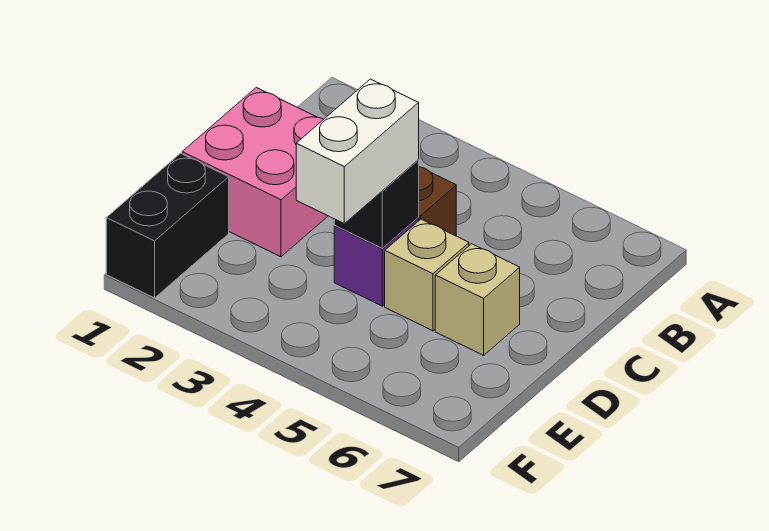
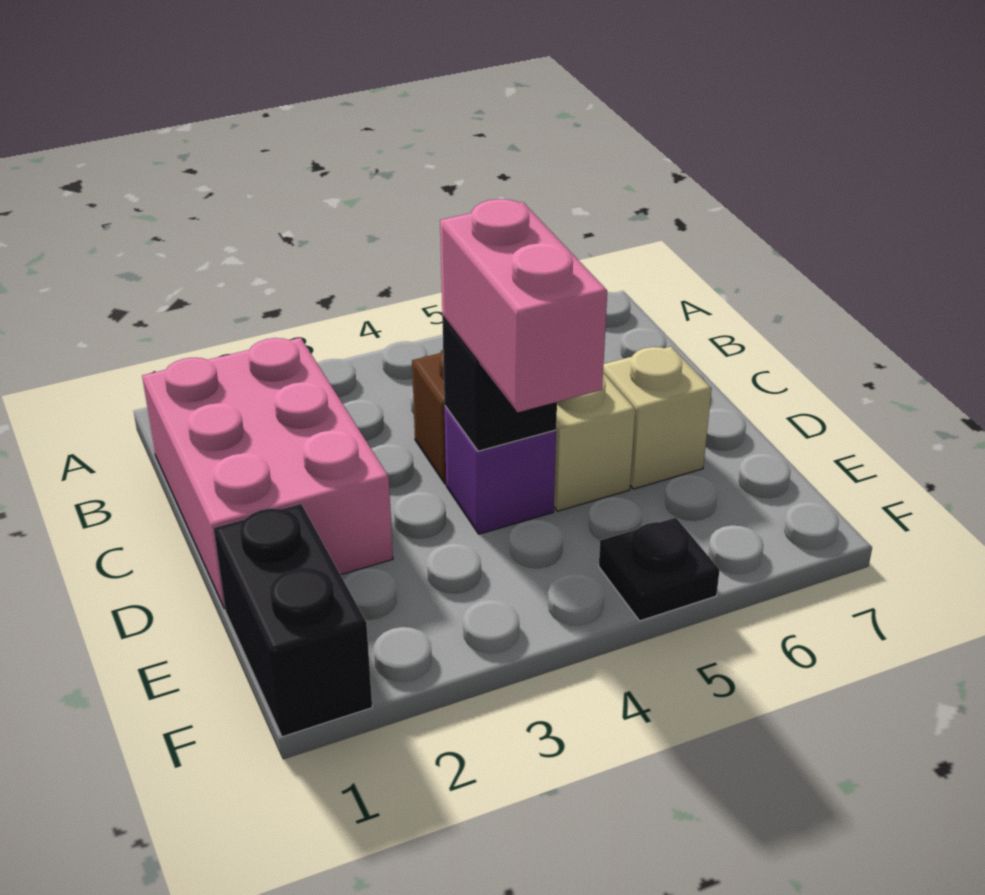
pink brick C1:D2 level 1 -> pink brick B1:D2 level 1
white brick D4:E4 level 3 -> pink brick D4:E4 level 3
none -> black plate F5 level 1

